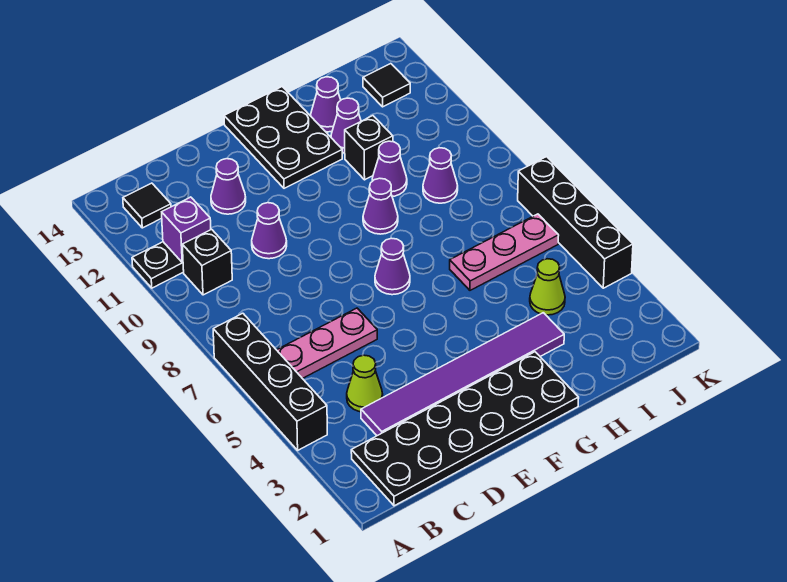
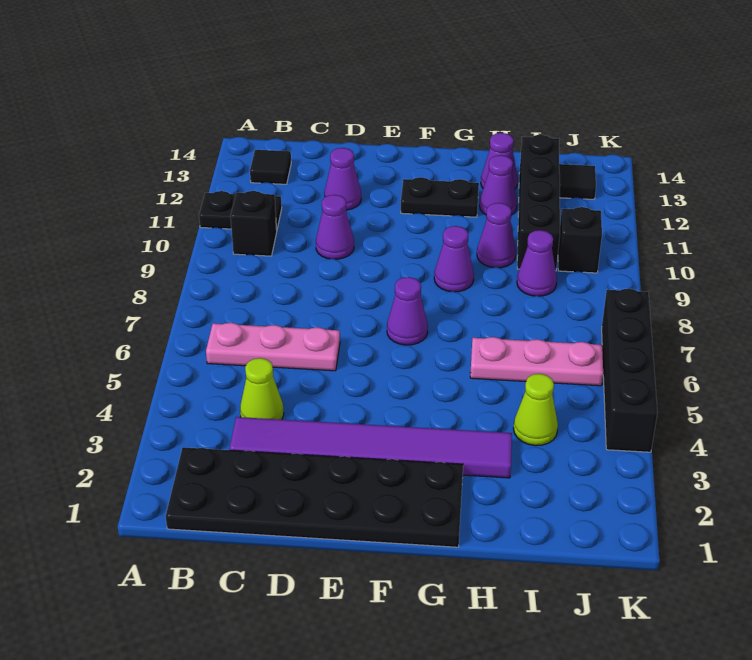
black brick A4:A7 level 1 -> black brick I10:I13 level 1
purple brick B11 level 2 -> none
black plate F12:G14 level 1 -> black plate F12:G12 level 1
black brick H11 level 1 -> black brick J10 level 1

